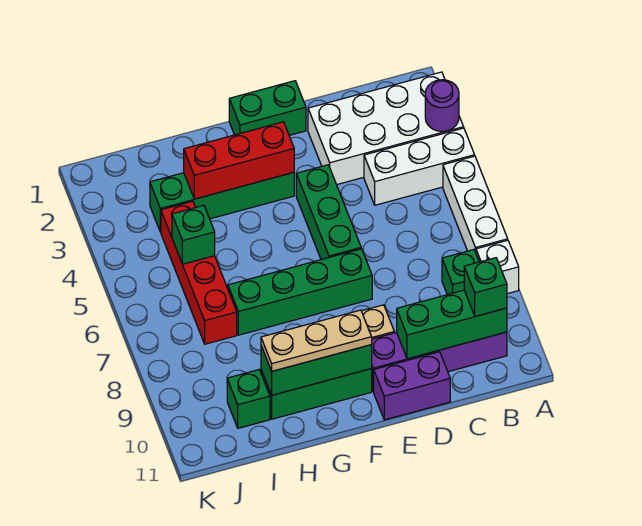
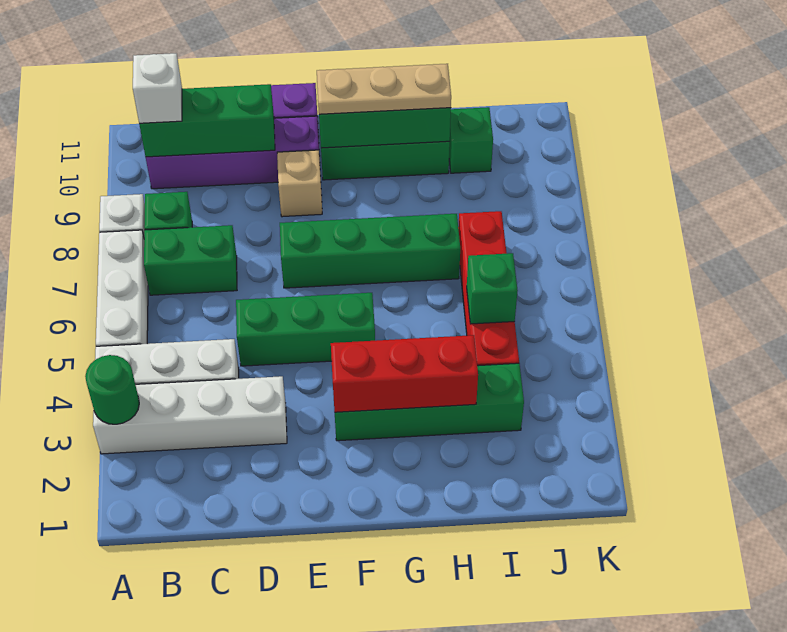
white brick A2:D3 level 1 -> white brick A3:D3 level 1
purple round brick A3 level 2 -> green round brick A3 level 2
green brick B10 level 3 -> white brick B10 level 3
green brick E1:F1 level 1 -> green brick B7:C7 level 1
green brick E4:E6 level 1 -> green brick D5:F5 level 1

